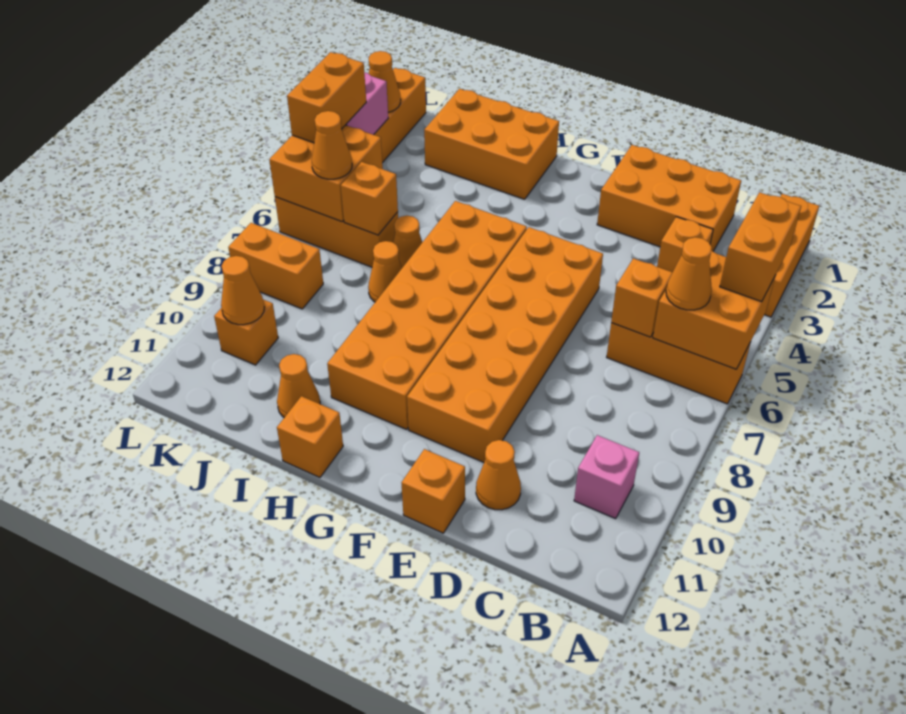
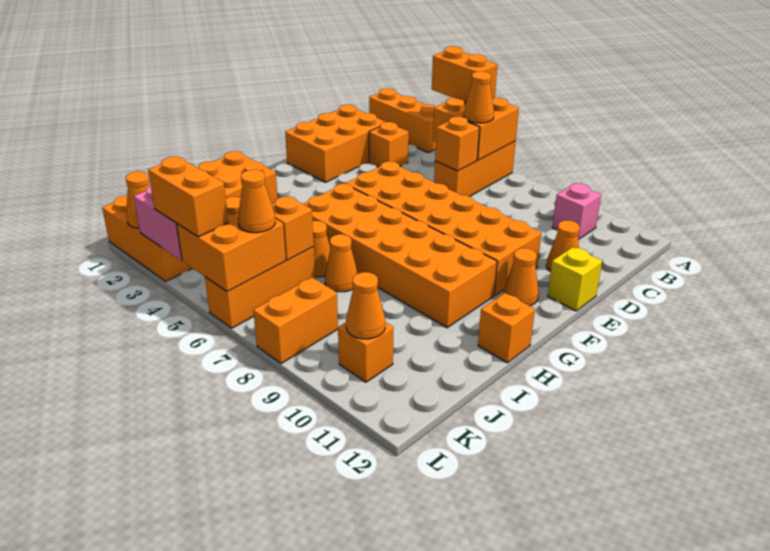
orange brick E12 level 1 -> yellow brick E12 level 1
orange cone I11 level 1 -> orange cone F11 level 1

